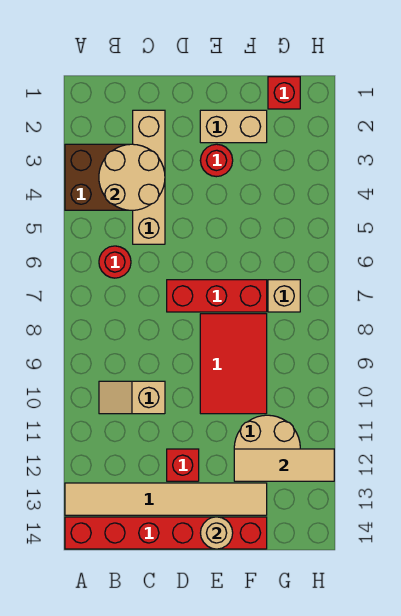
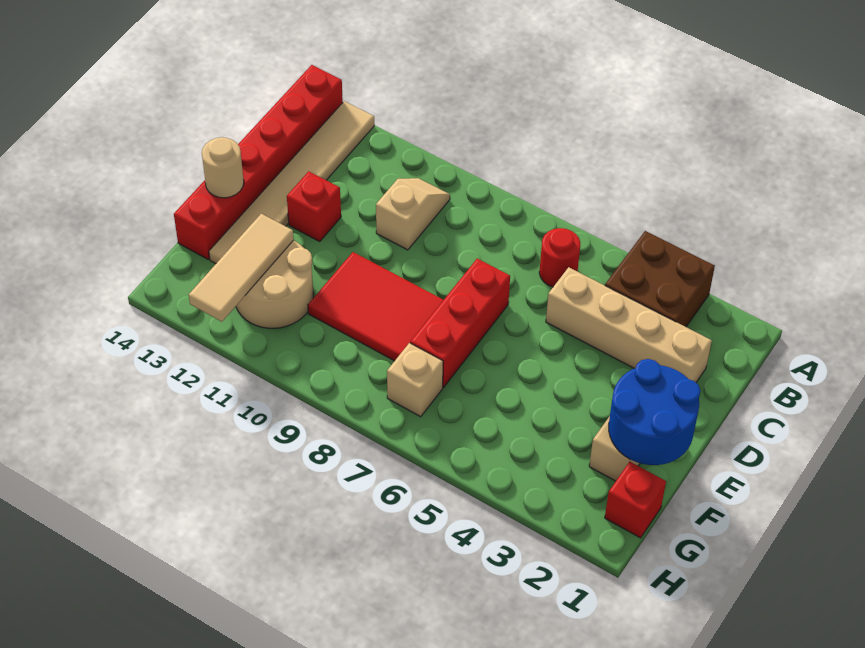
tan round brick B3:C4 level 2 -> none
none -> blue round brick E1:F2 level 2
red round brick E3 level 1 -> none

